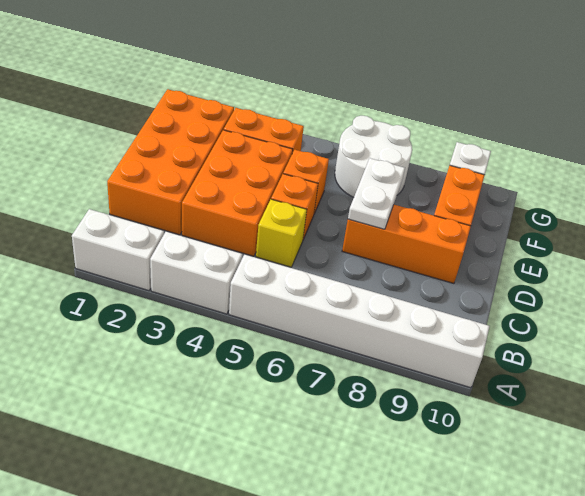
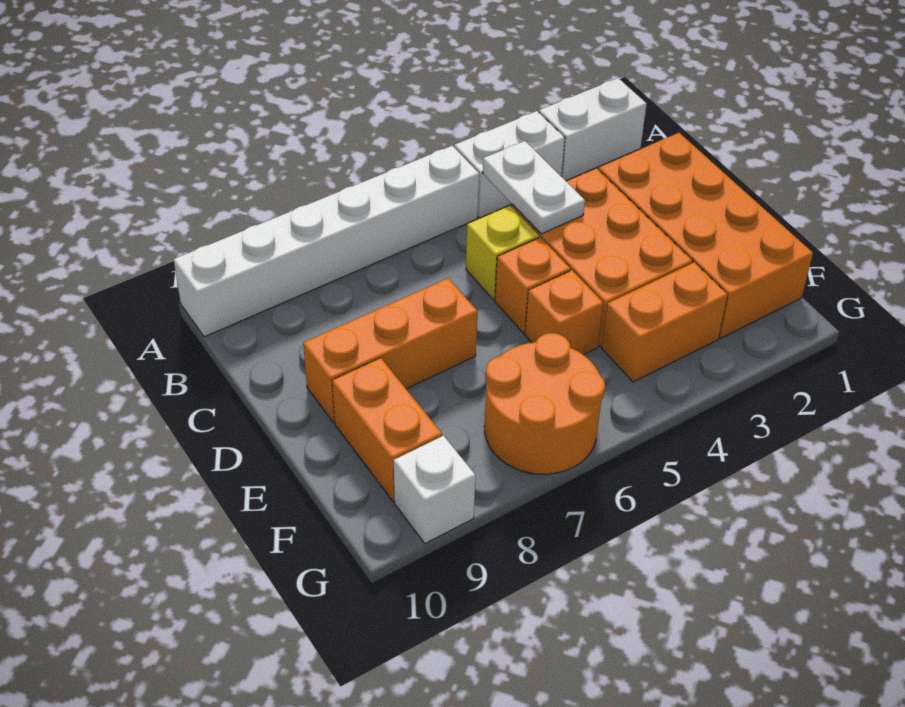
white plate D7:E7 level 2 -> white plate B4:C4 level 2
white round brick F6:G7 level 1 -> orange round brick F6:G7 level 1

